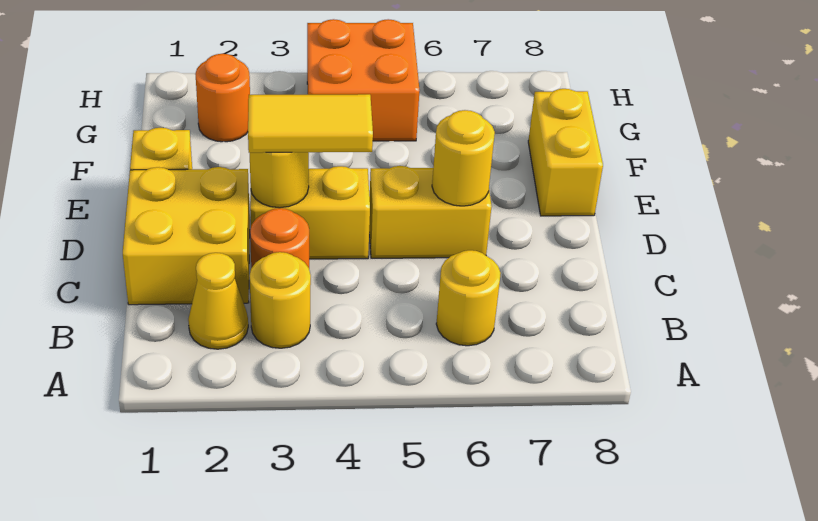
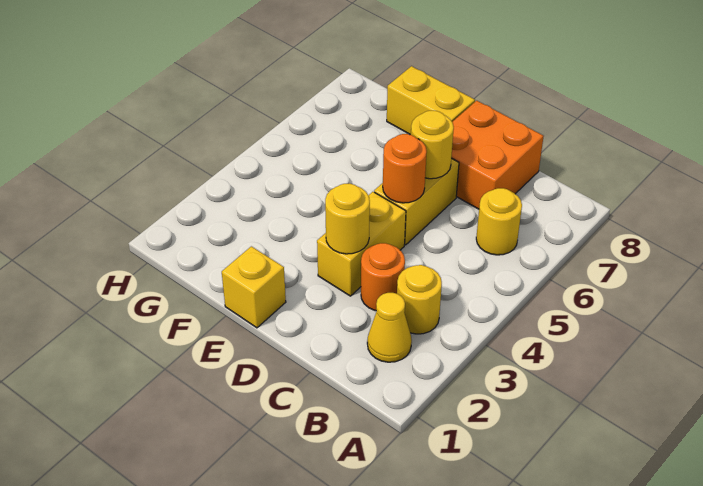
yellow brick C1:D2 level 1 -> none
yellow tile D3:D4 level 3 -> none
orange round brick G2 level 1 -> orange round brick D5 level 2
orange brick G4:H5 level 1 -> orange brick C7:D8 level 1

